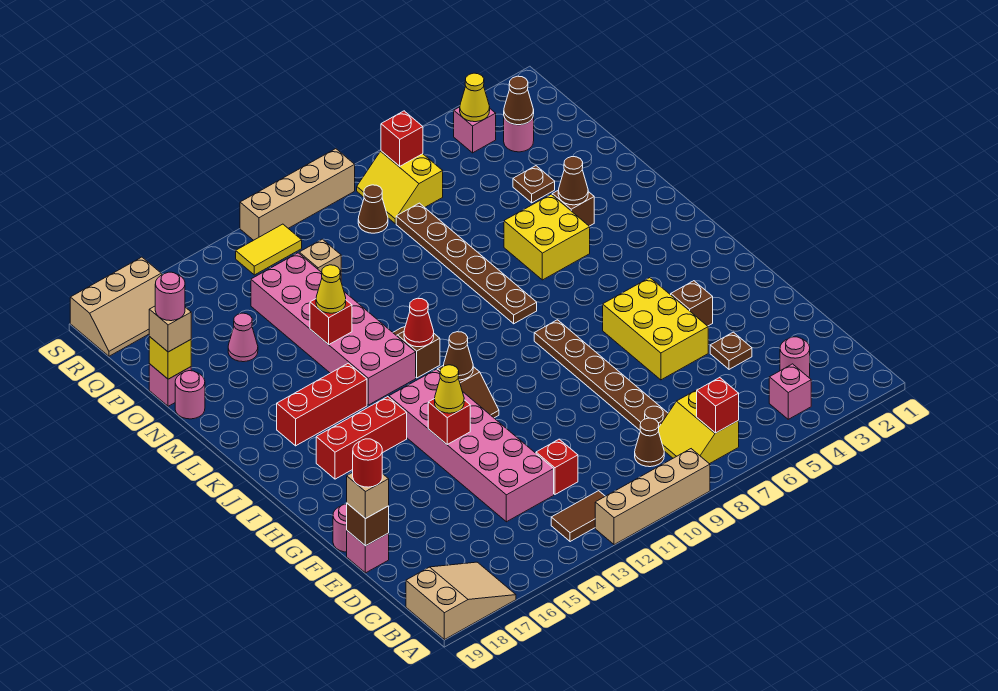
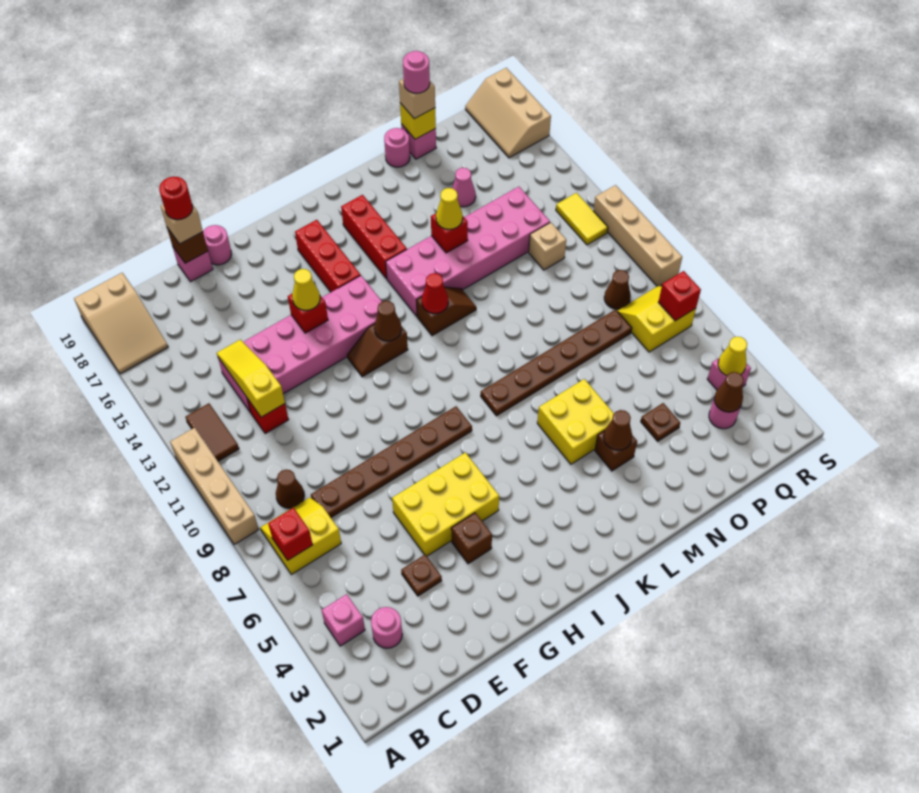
none -> yellow slope D12:D14 level 2 top 12

